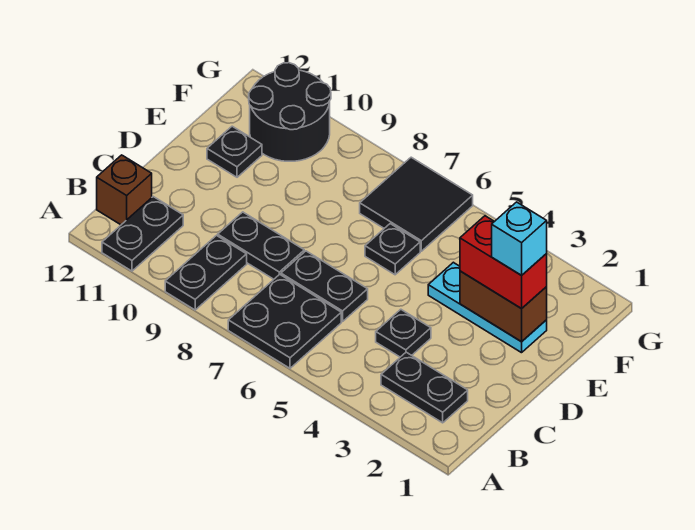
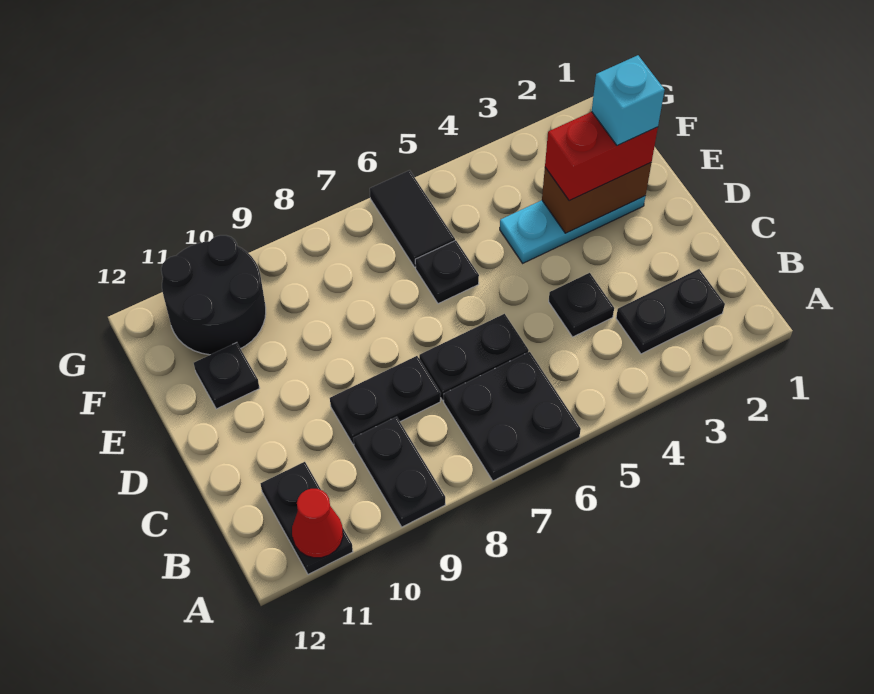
none -> red cone A11 level 2
brown brick B12 level 1 -> none
black tile F6:G7 level 1 -> black tile F6:G6 level 1

